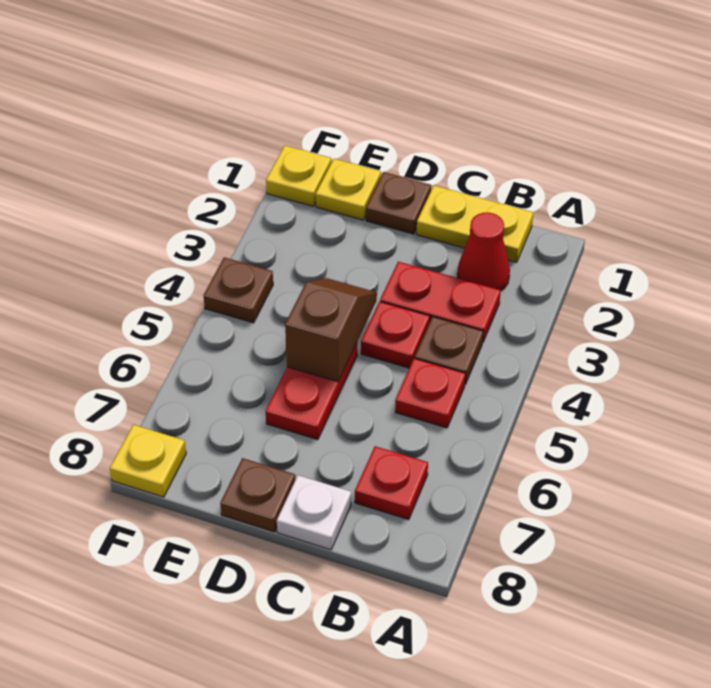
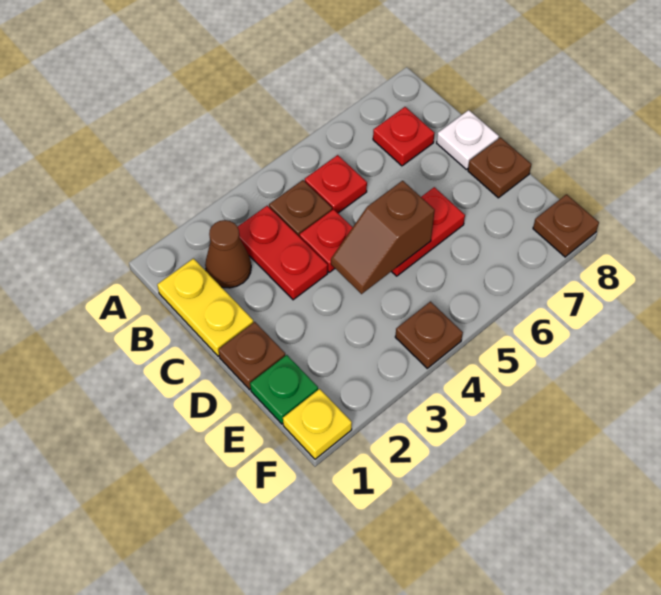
red cone B2 level 1 -> brown cone B2 level 1
yellow plate E1 level 1 -> green plate E1 level 1
yellow plate F8 level 1 -> brown plate F8 level 1

